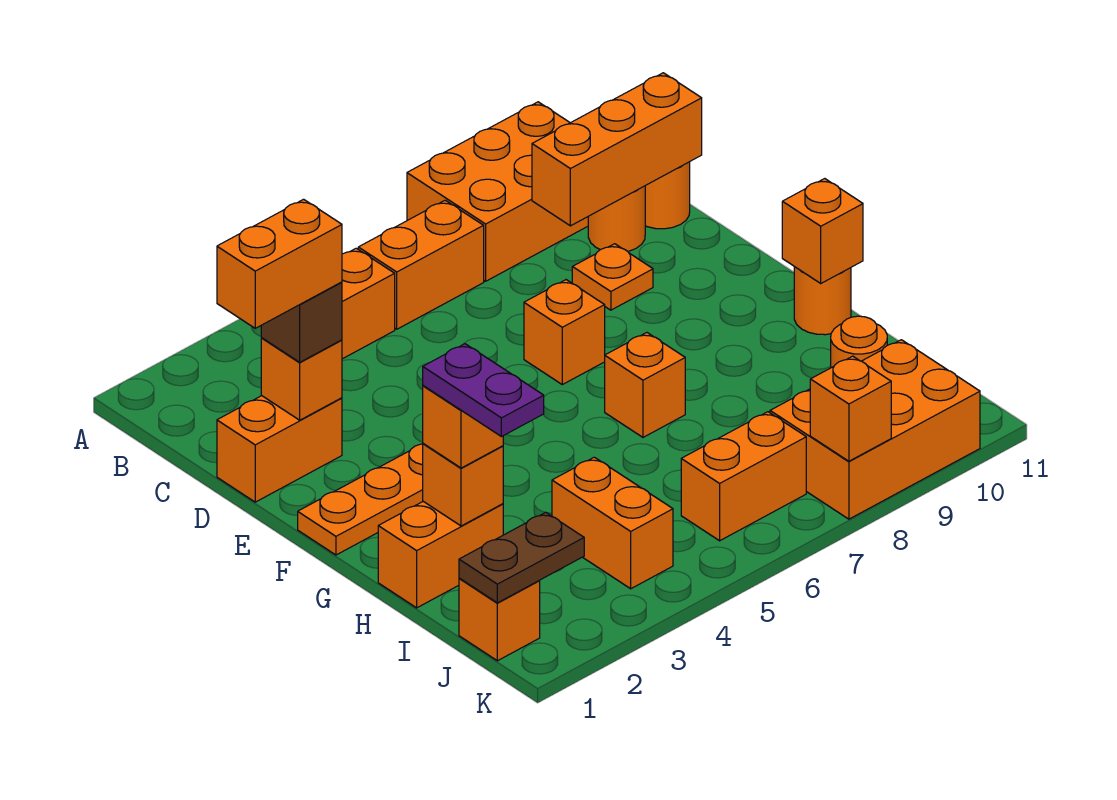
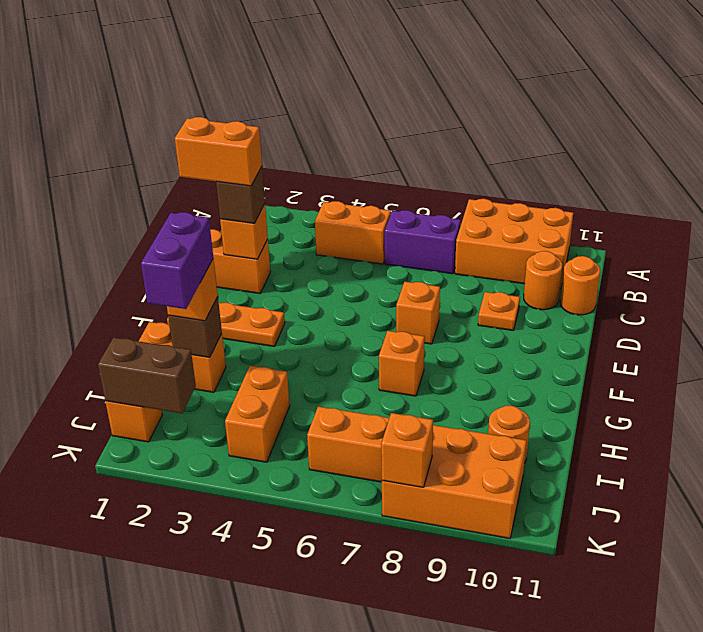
orange brick B6:B7 level 1 -> purple brick B6:B7 level 1
orange brick C9:C11 level 2 -> none
orange round brick G11 level 1 -> none
orange brick G11 level 2 -> none
orange brick H2 level 2 -> brown brick H2 level 2
purple plate H2:I2 level 4 -> purple brick H2:I2 level 4
brown plate J1:J2 level 2 -> brown brick J1:J2 level 2

